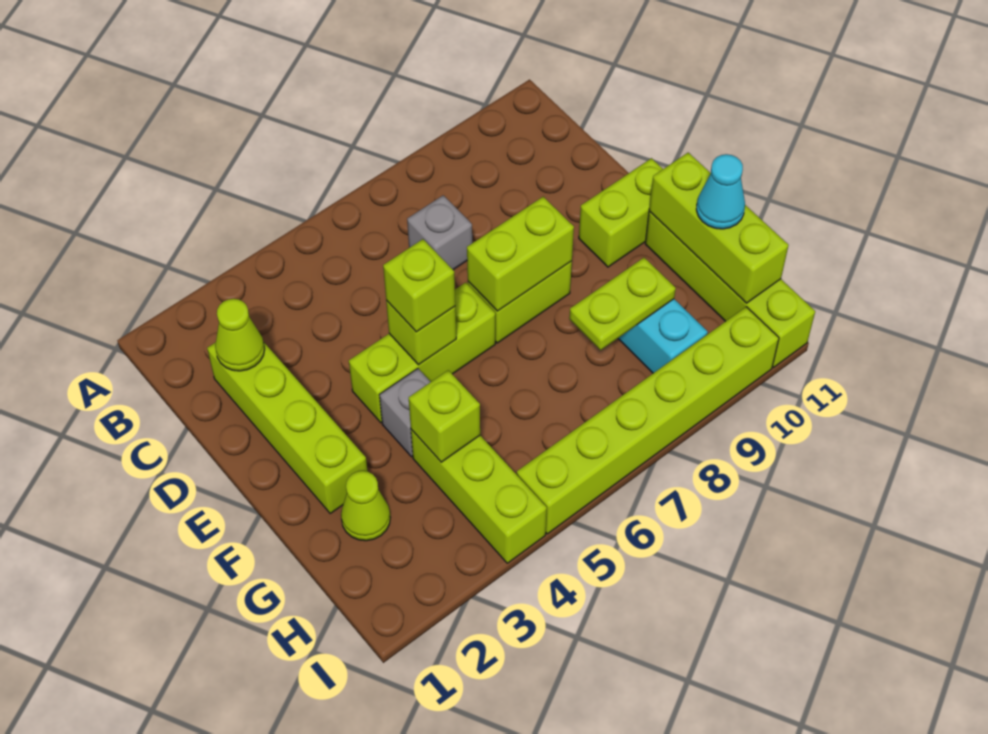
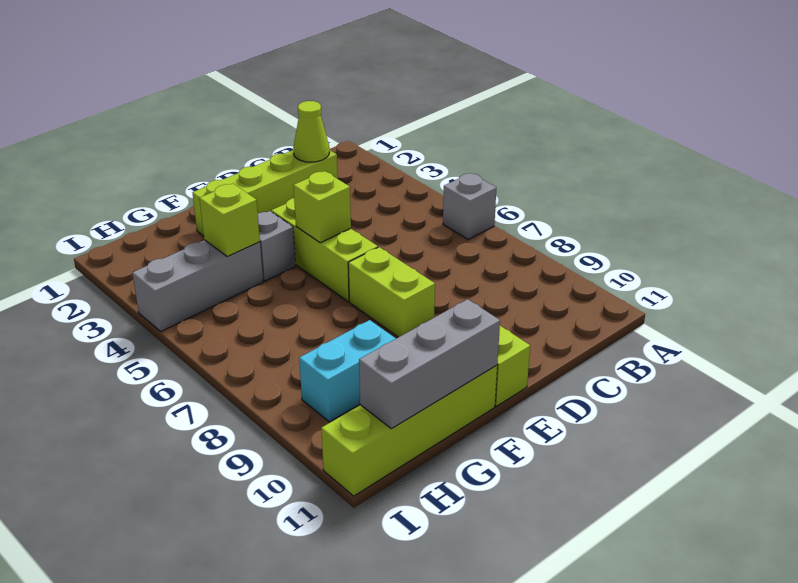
grey brick C7 level 1 -> grey brick A6 level 1
lime brick E5 level 3 -> none
lime brick E7:E8 level 2 -> none
lime brick F11:H11 level 2 -> grey brick F11:H11 level 2
lime cone G2 level 1 -> none
lime brick G4:I4 level 1 -> grey brick G4:I4 level 1
lime plate G8:G9 level 2 -> none
cyan cone G11 level 3 -> none
lime brick I5:I10 level 1 -> none

